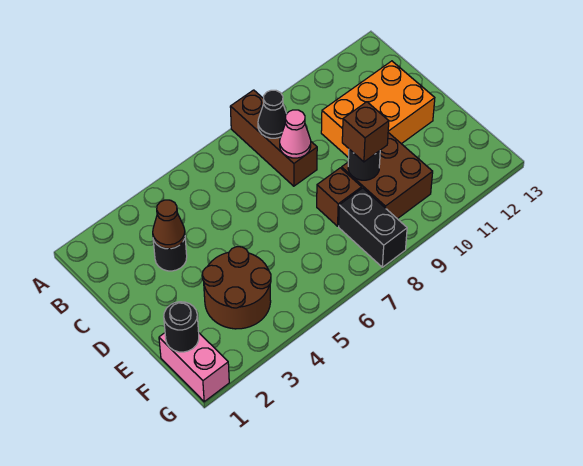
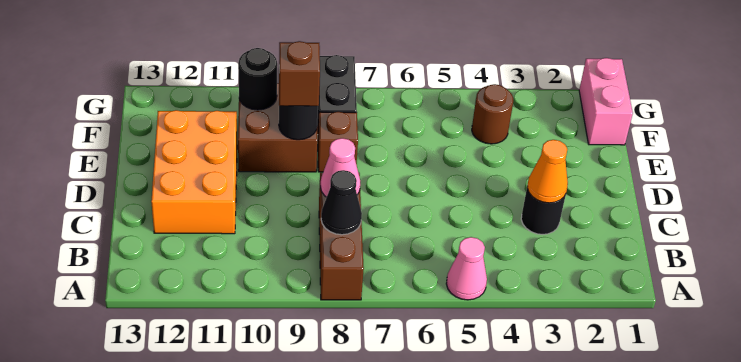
none -> pink cone A5 level 1
brown cone C3 level 2 -> orange cone C3 level 2
orange brick C10:D12 level 1 -> orange brick C11:E12 level 1
brown round brick E3:F4 level 1 -> brown round brick F4 level 1
black round brick F1 level 2 -> black round brick F10 level 2

